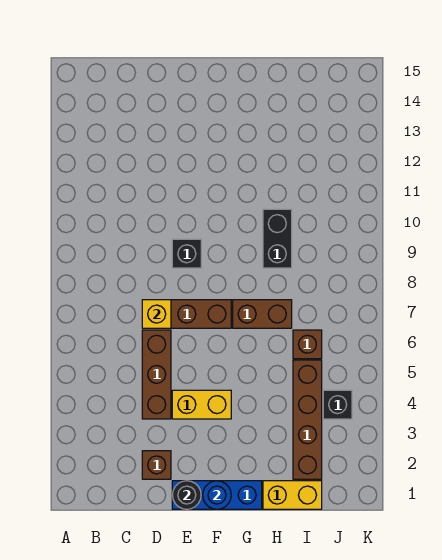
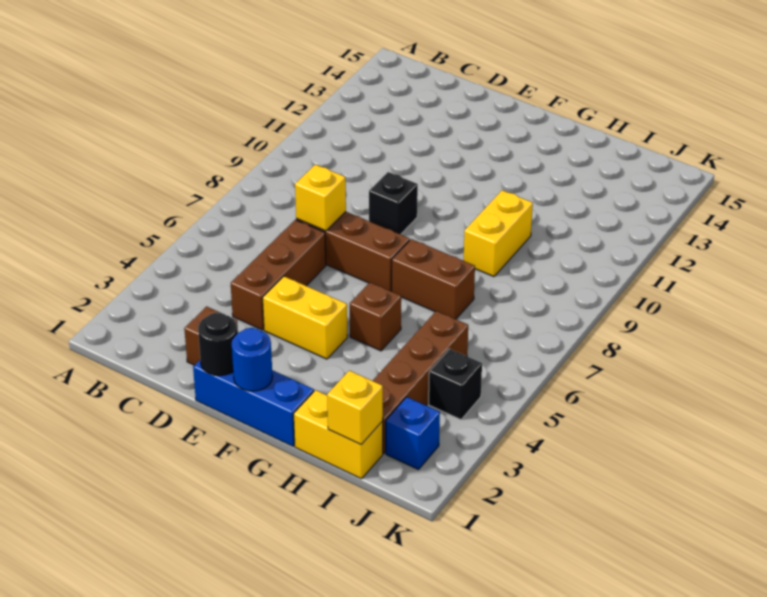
black brick H9:H10 level 1 -> yellow brick H9:H10 level 1
none -> yellow brick I1 level 2
brown brick I6 level 1 -> brown brick G5 level 1
none -> blue brick J2 level 1

